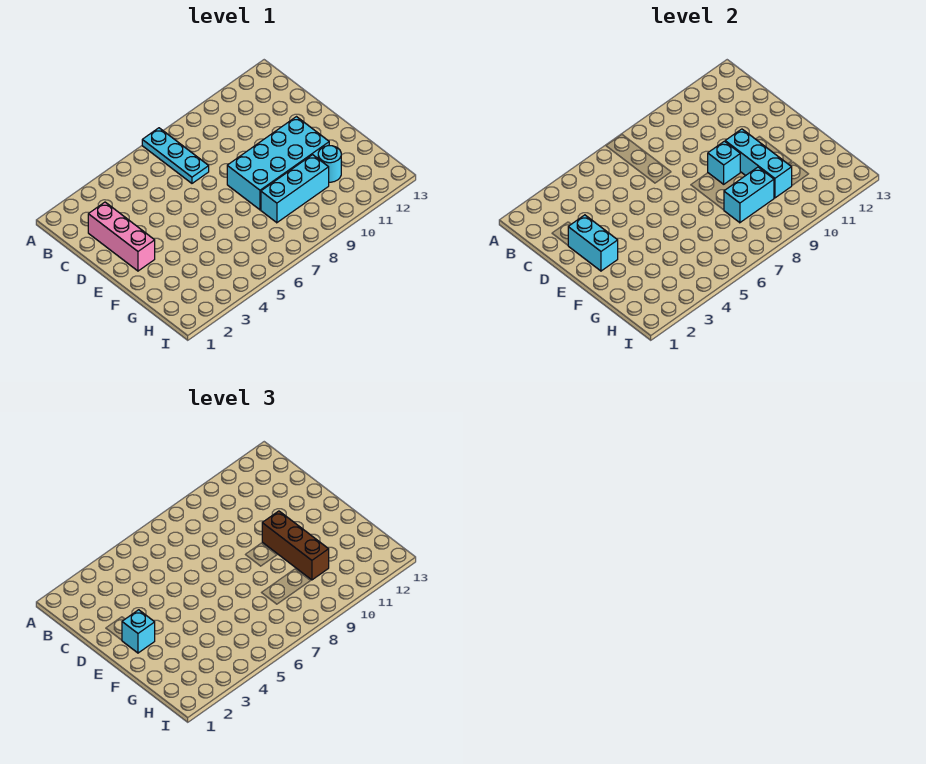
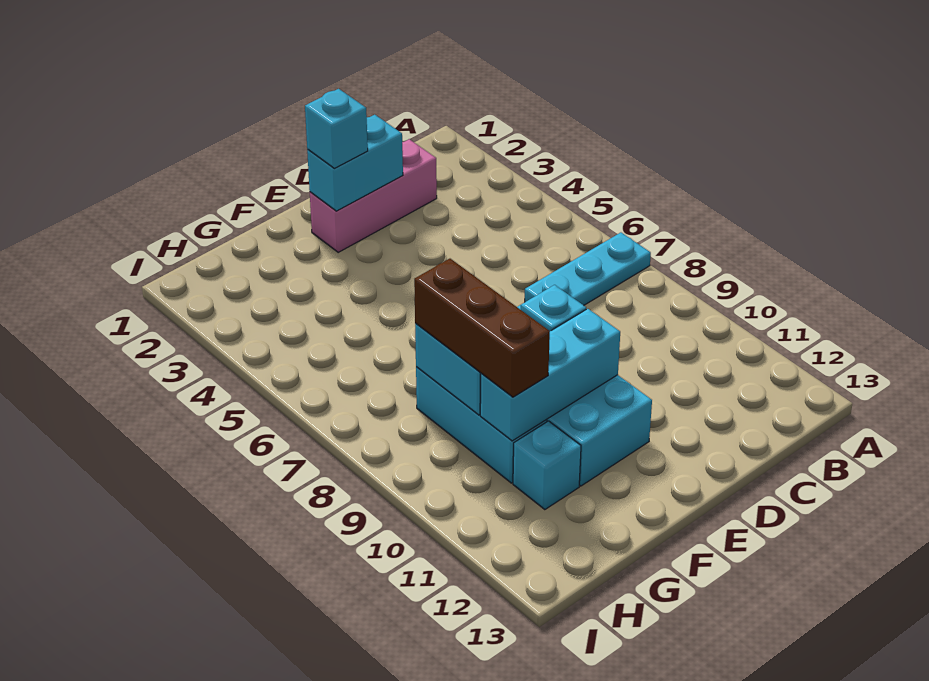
brown brick E10:G10 level 3 -> brown brick G8:G10 level 3
cyan round brick G11 level 1 -> cyan brick G11 level 1

